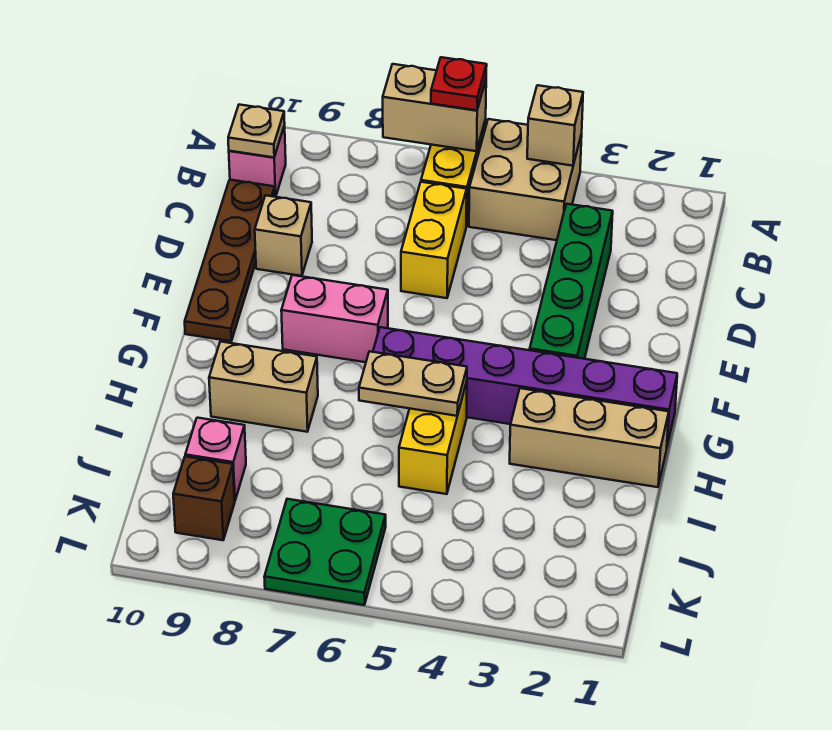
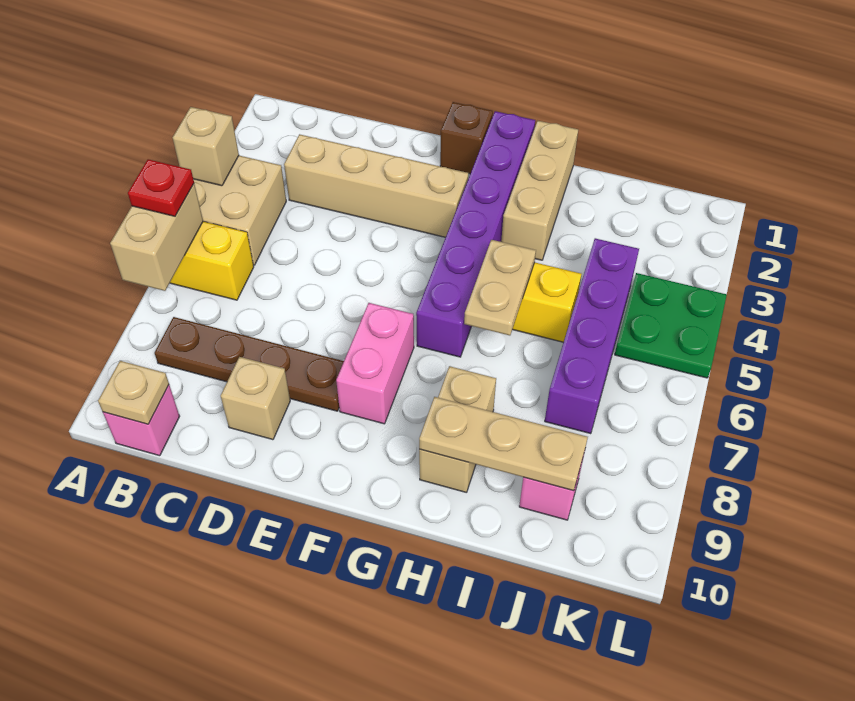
green brick C3:F3 level 1 -> tan brick C3:F3 level 1
yellow brick C6:D6 level 1 -> none
brown plate C10:F10 level 1 -> brown plate B8:E8 level 1
none -> tan plate H9:J9 level 2
none -> purple brick J4:J7 level 1
green plate K6:L7 level 1 -> green plate K4:L5 level 1
brown brick K9 level 1 -> brown brick F1 level 1

